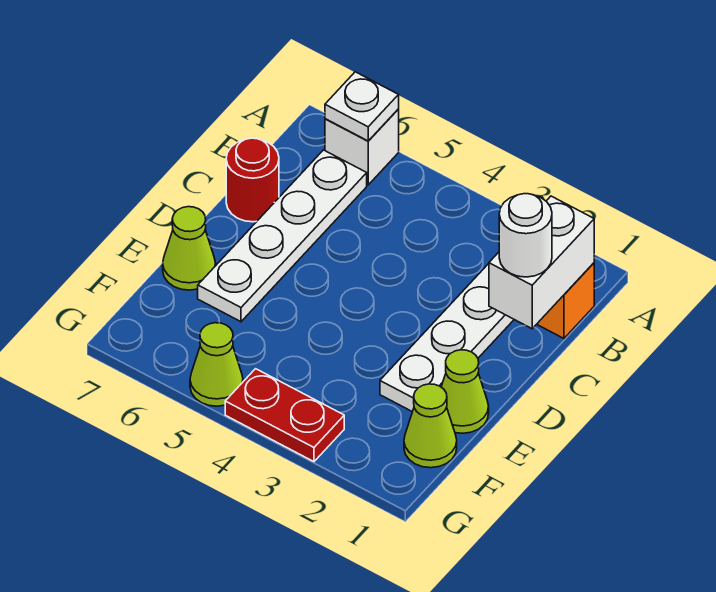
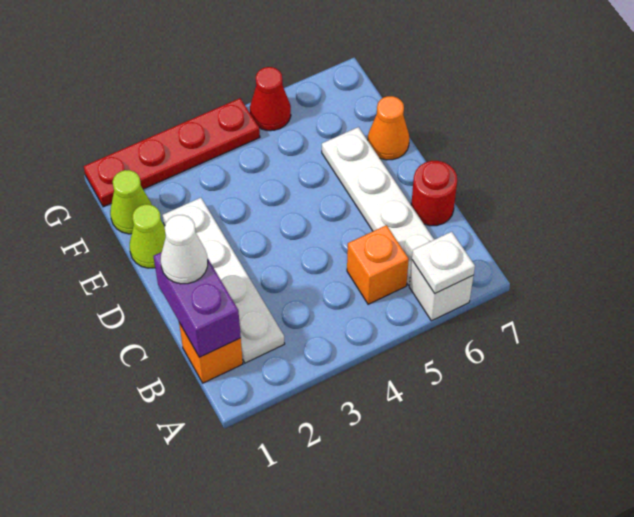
white brick B1:C1 level 2 -> purple brick B1:C1 level 2
none -> orange brick B5 level 1
white round brick C1 level 3 -> white cone C1 level 3
lime cone E7 level 1 -> orange cone E7 level 1
red plate G3:G4 level 1 -> red plate G1:G4 level 1
lime cone G5 level 1 -> red cone G5 level 1

